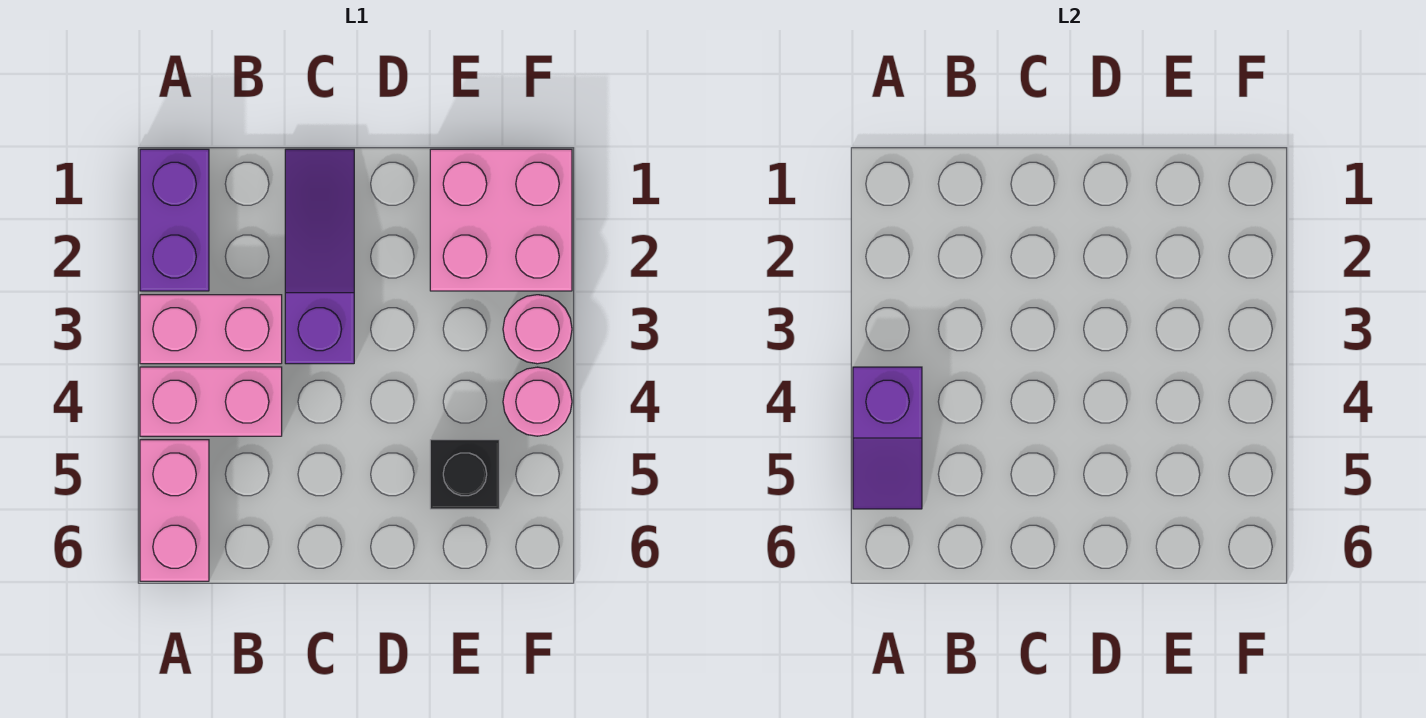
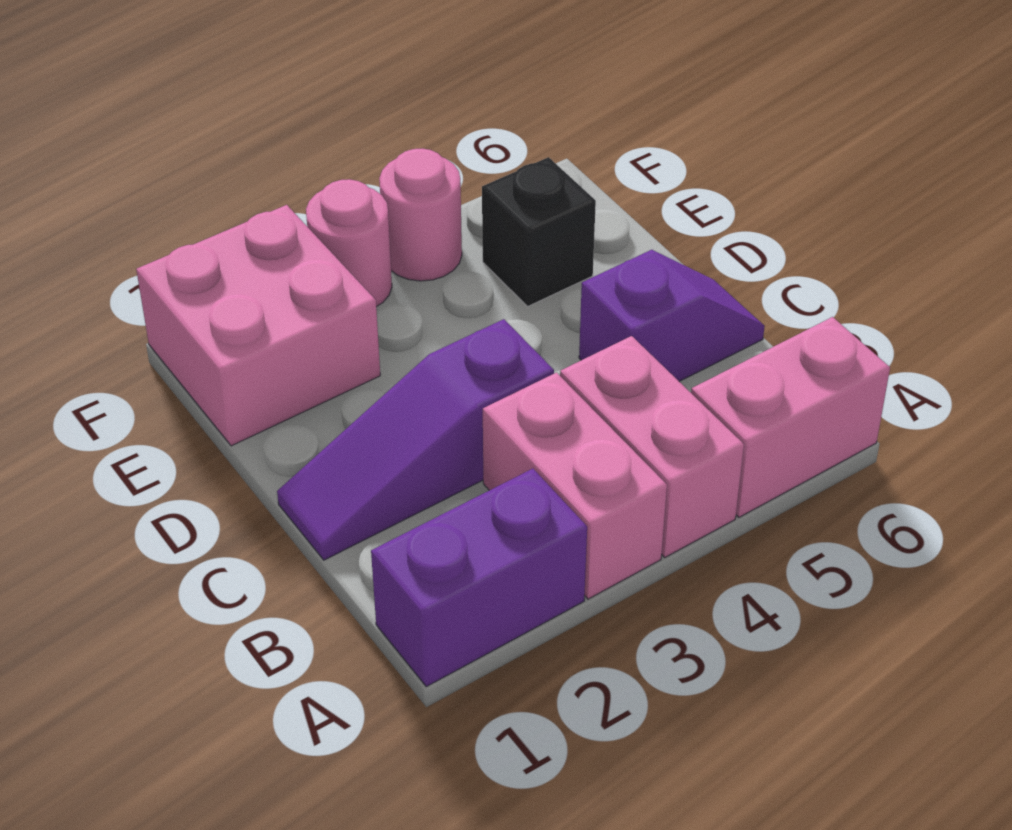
purple slope A4:A5 level 2 top 4 -> purple slope C5:C6 level 1 top 5

